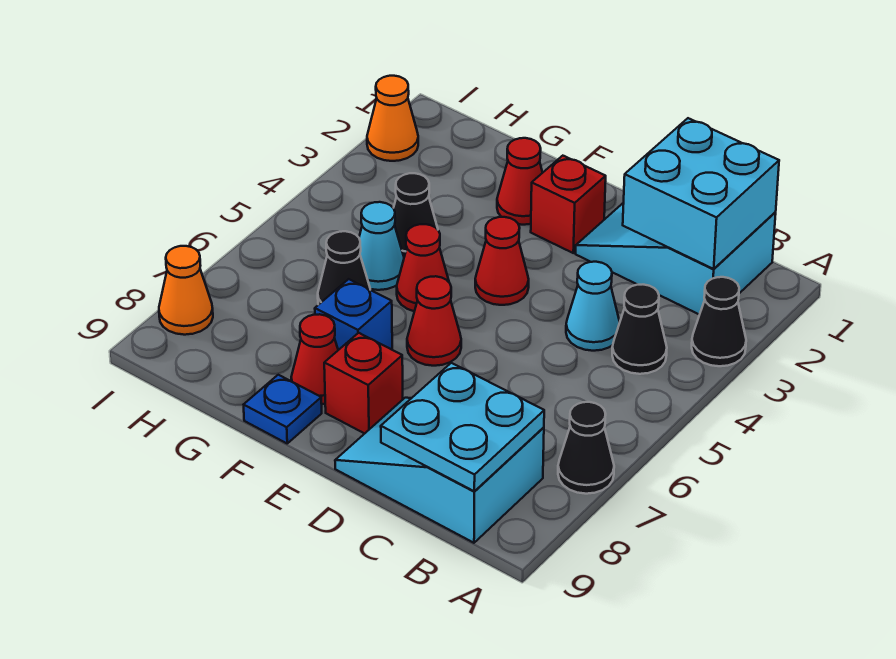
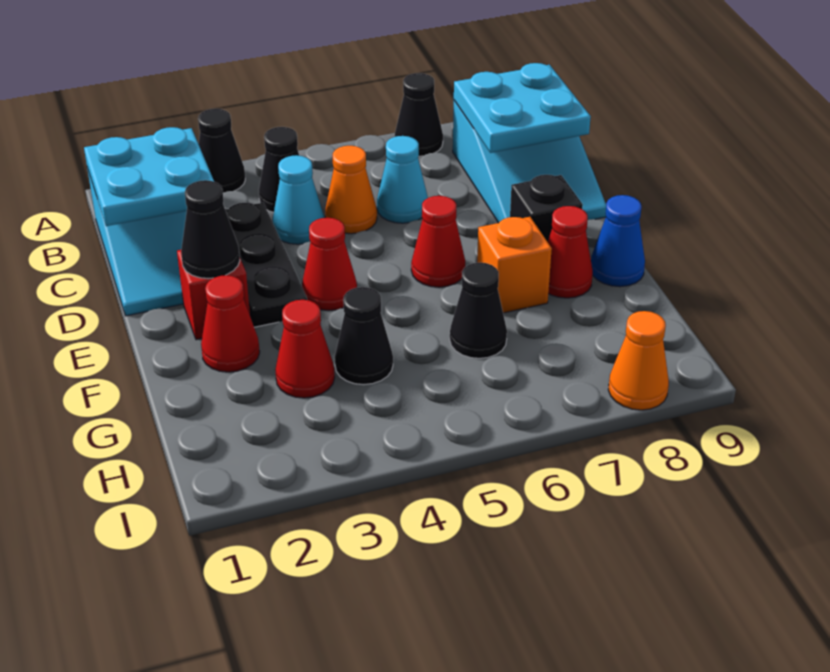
cyan brick B1:C2 level 2 -> cyan plate B1:C2 level 2
none -> black plate C3:E3 level 1
none -> black cone E2 level 2
red brick E8 level 1 -> black brick E8 level 1
red cone F5 level 1 -> red cone G3 level 1
blue brick F7 level 1 -> orange brick F7 level 1
blue plate F9 level 1 -> blue cone F9 level 1
cyan cone G5 level 1 -> cyan cone C6 level 1
orange cone I2 level 1 -> orange cone C5 level 1

